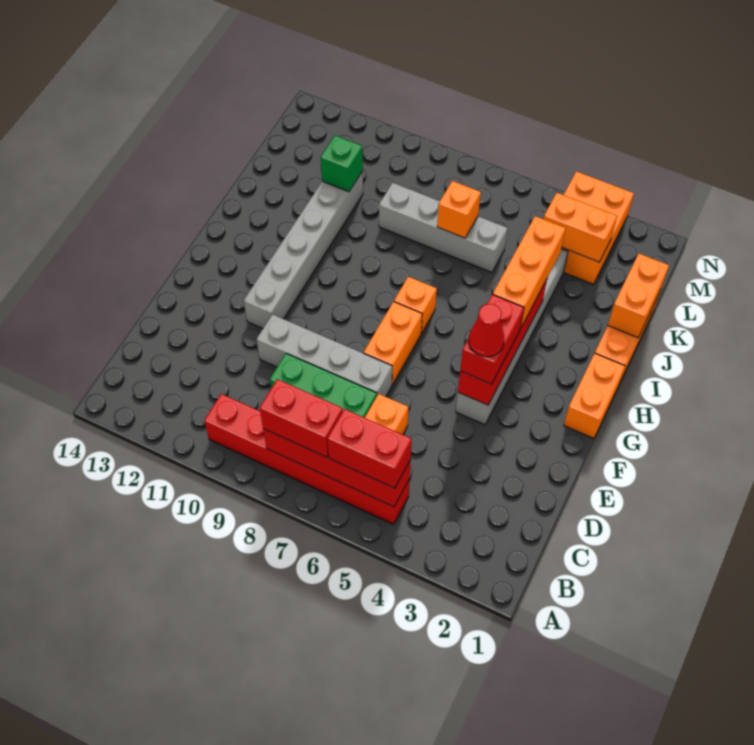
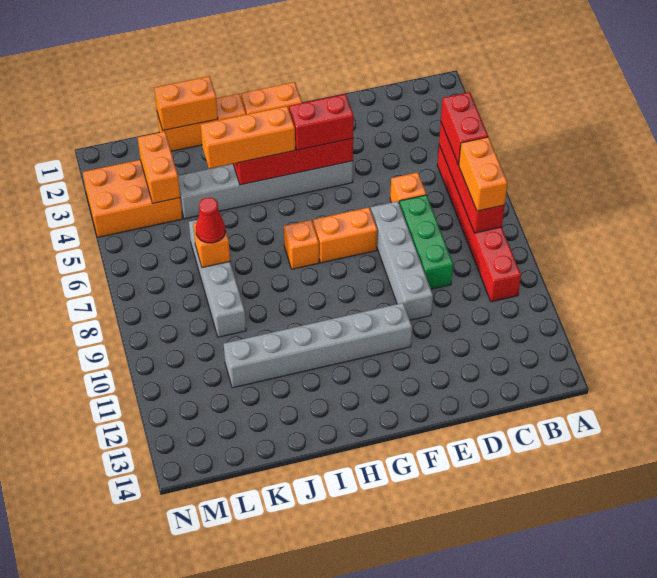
red brick B7:B8 level 3 -> orange brick B7:B8 level 3
red cone F4 level 4 -> red cone K7 level 3
green brick K11 level 2 -> none

